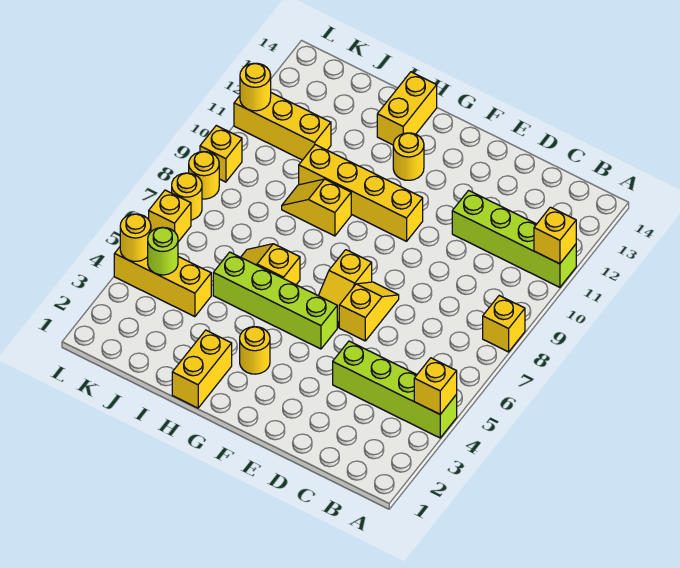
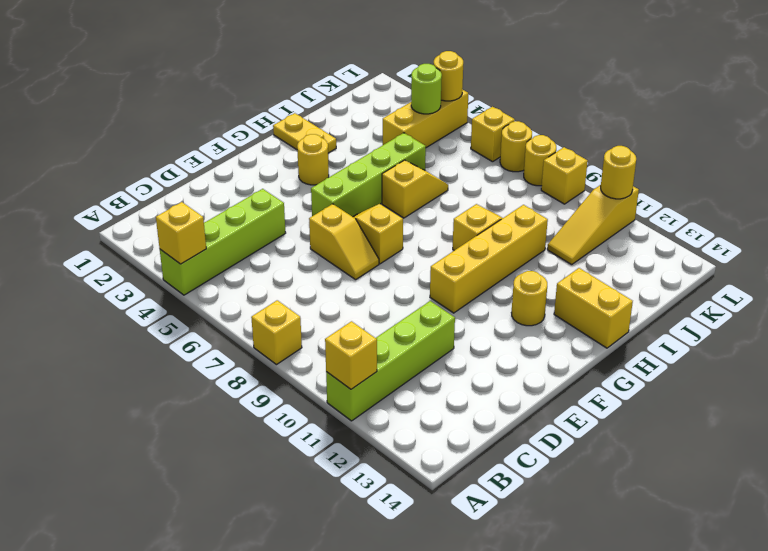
yellow brick H1:H2 level 1 -> yellow plate H1:H2 level 1
yellow brick J11:L11 level 1 -> yellow slope J11:L11 level 1 top L

